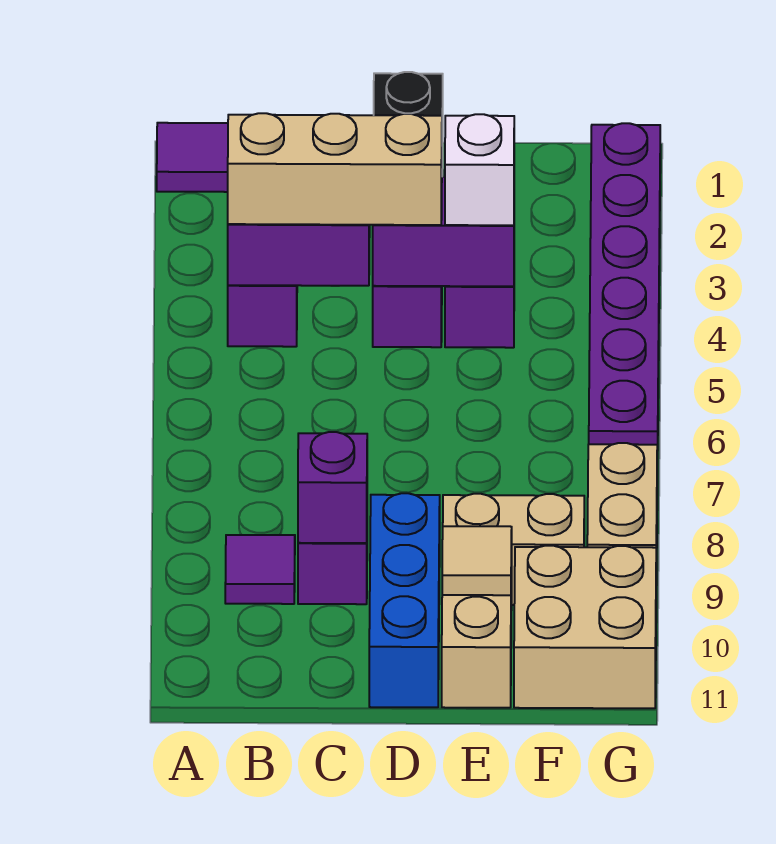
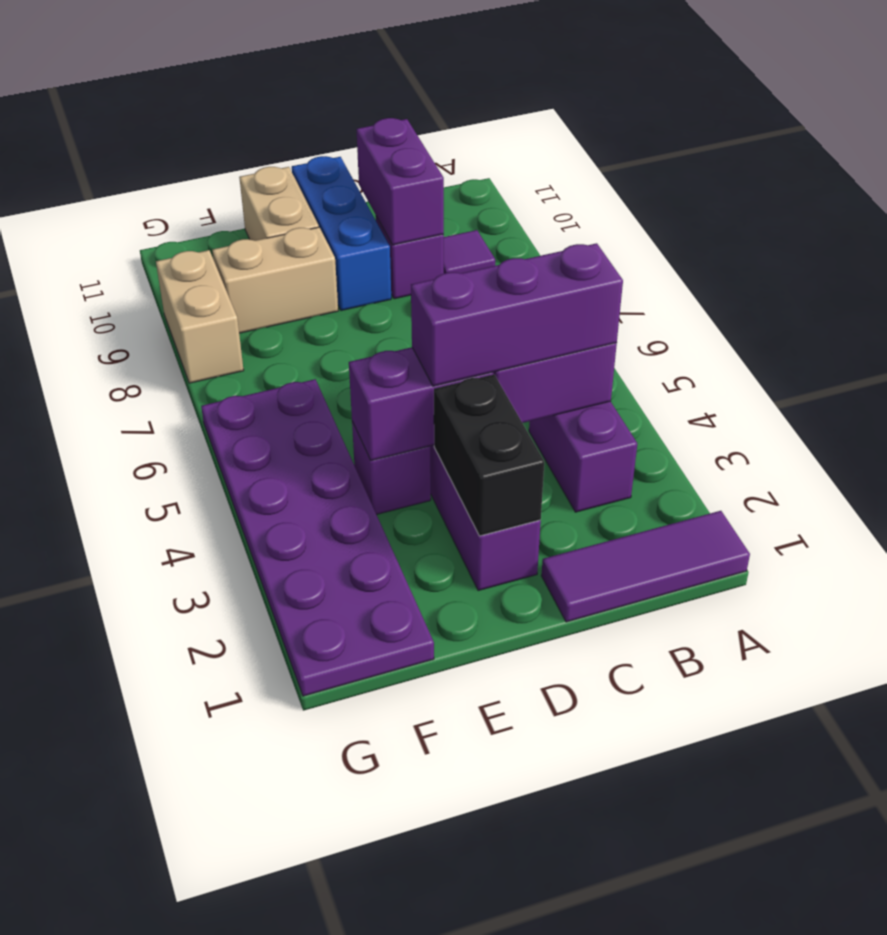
tan brick B4:D4 level 3 -> purple brick B4:D4 level 3
purple brick C9 level 2 -> purple brick C9:C10 level 2
white brick E4 level 3 -> none
tan tile E10 level 2 -> none
tan brick F10:G11 level 1 -> none
purple plate G1:G6 level 1 -> purple plate F1:G6 level 1

